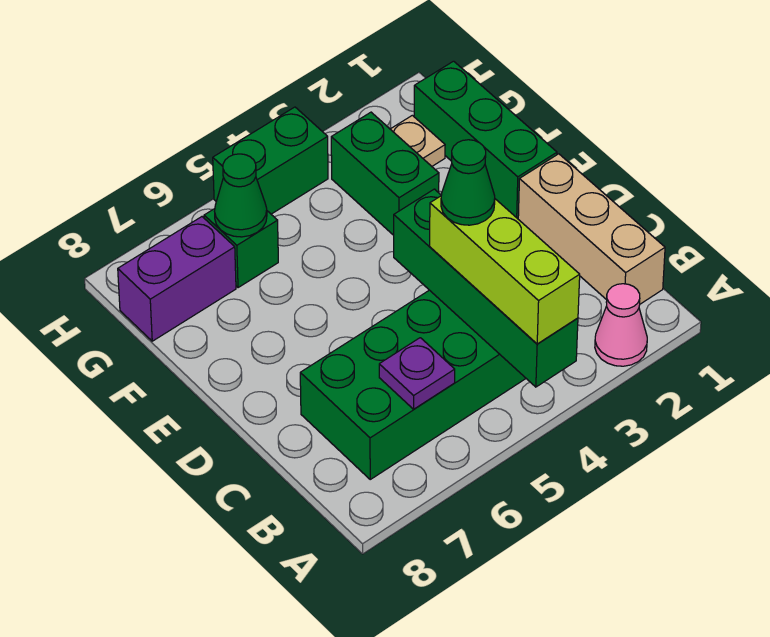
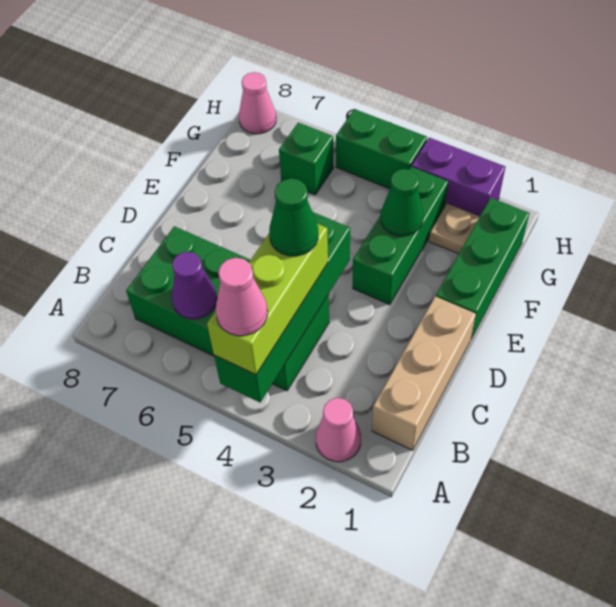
none -> pink cone A4 level 4
purple plate B6 level 2 -> purple cone B6 level 2
green brick F3:G3 level 1 -> green brick E3:G3 level 1
green cone G6 level 2 -> green cone F3 level 2
purple brick G7:G8 level 1 -> purple brick H2:H3 level 1
none -> pink cone H8 level 1

